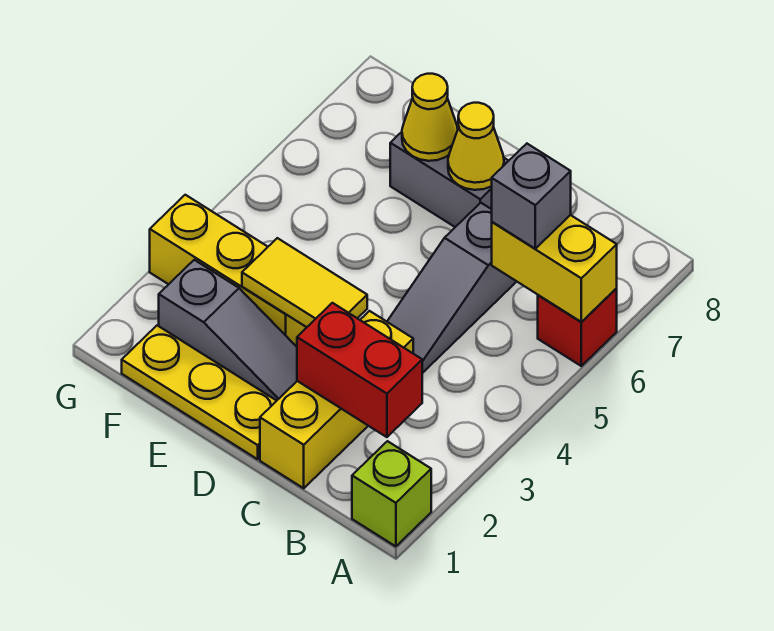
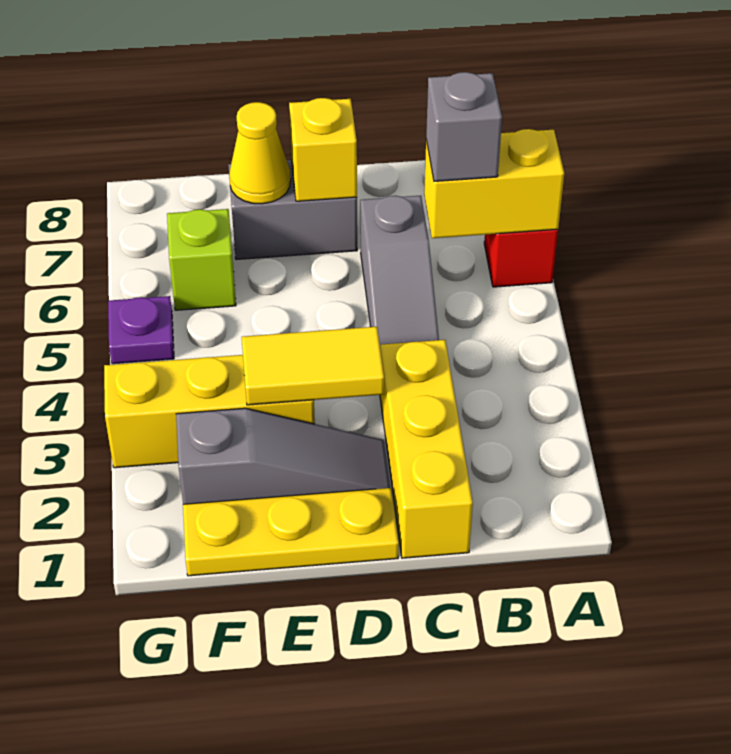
lime brick A1 level 1 -> lime brick F6 level 1
red brick B2:C2 level 2 -> none
yellow cone D7 level 2 -> yellow brick D7 level 2
none -> purple plate G5 level 1

